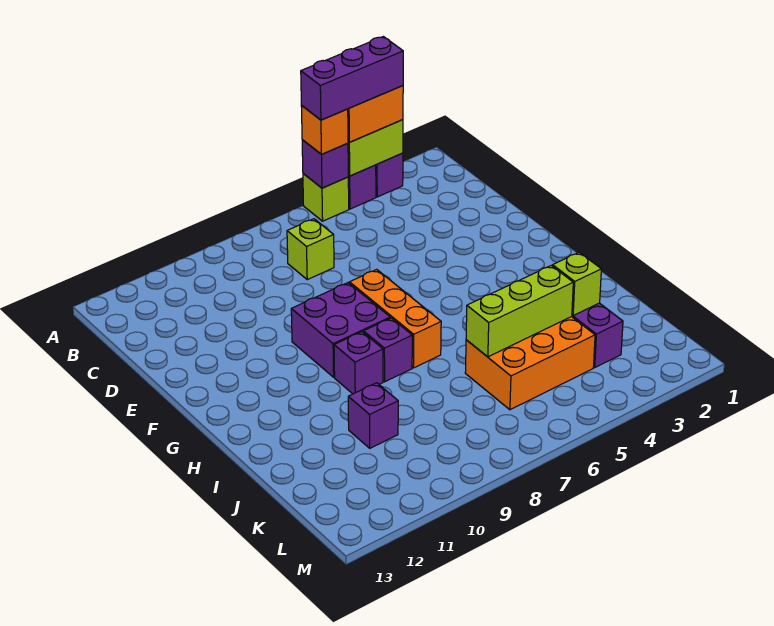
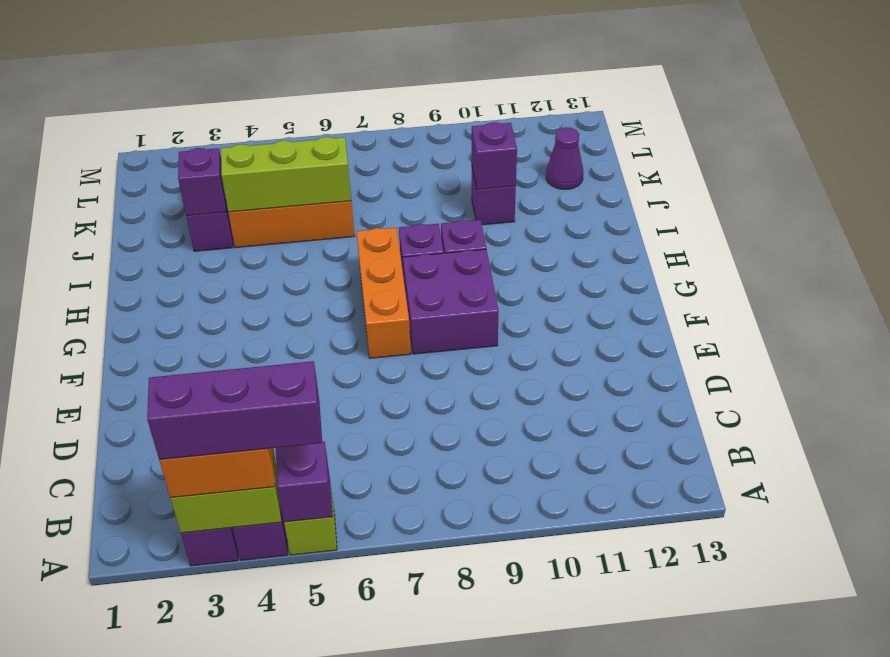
orange brick A5 level 3 -> none
lime brick C7 level 1 -> none
lime brick J3 level 2 -> purple brick J3 level 2
none -> purple brick J10 level 2
none -> purple cone K12 level 1

